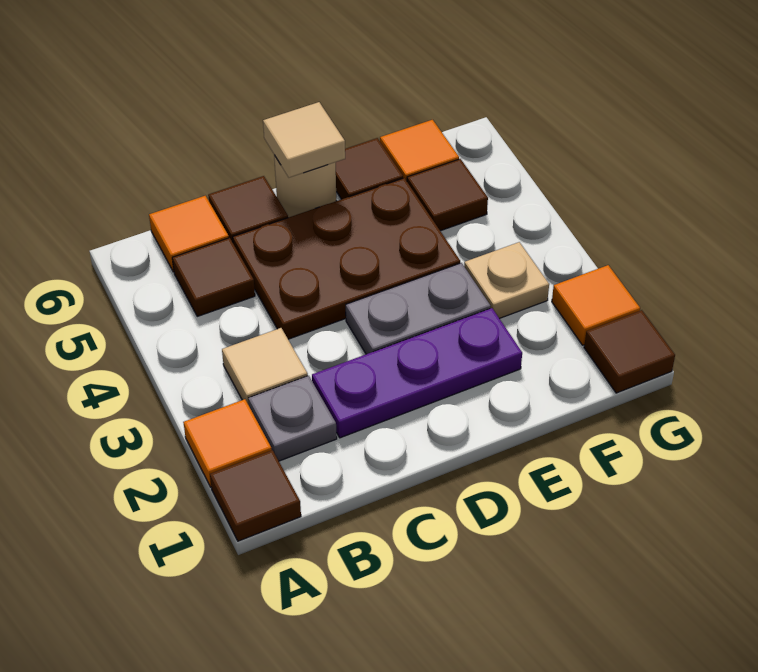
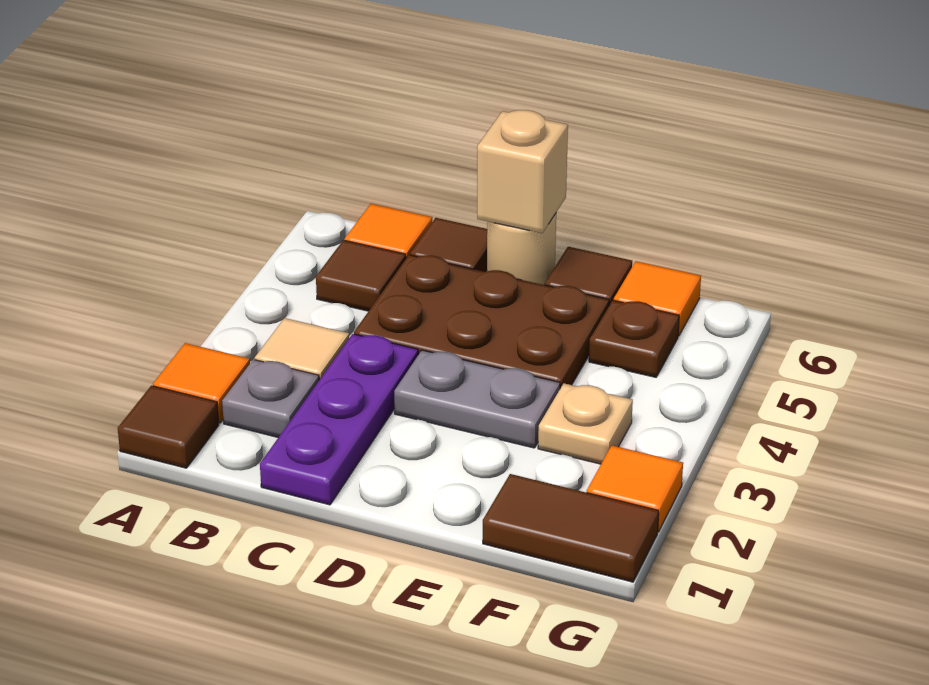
purple plate C2:E2 level 1 -> purple plate C1:C3 level 1
tan tile D6 level 2 -> tan brick D6 level 2
brown tile F5 level 1 -> brown plate F5 level 1
brown tile G1 level 1 -> brown tile F1:G1 level 1

